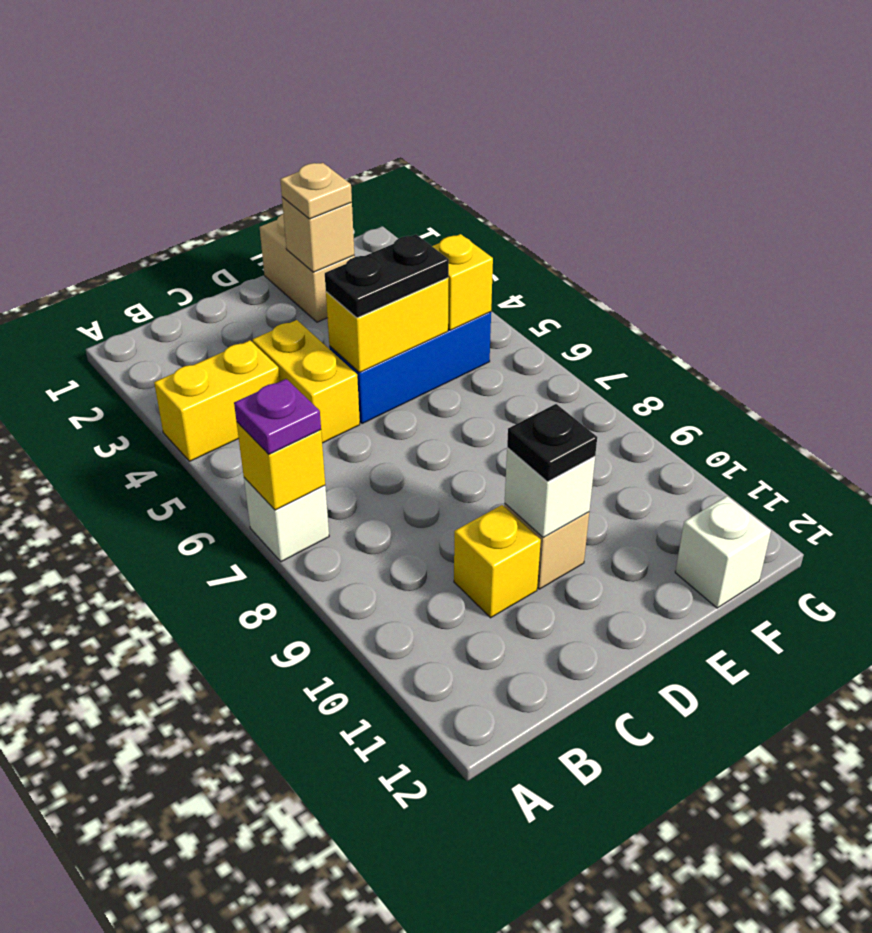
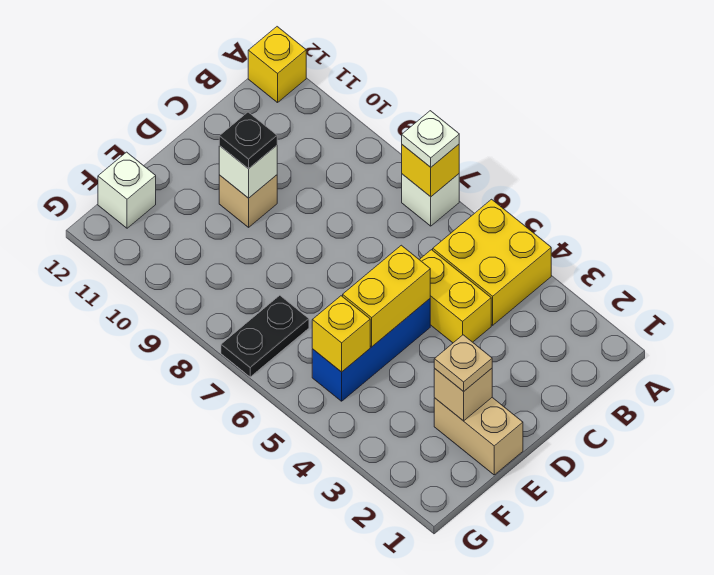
yellow brick A4:B4 level 1 -> yellow brick A4:B5 level 1
purple plate A7 level 3 -> white plate A7 level 3
yellow brick C10 level 1 -> yellow brick A12 level 1
black plate D5:E5 level 3 -> black plate F7:G7 level 1

